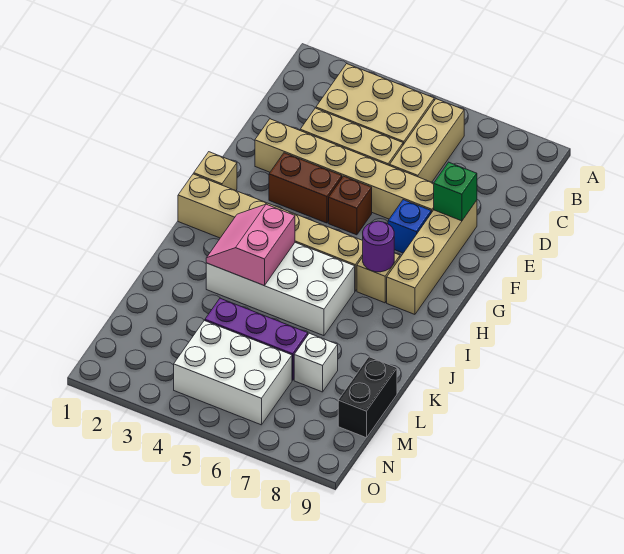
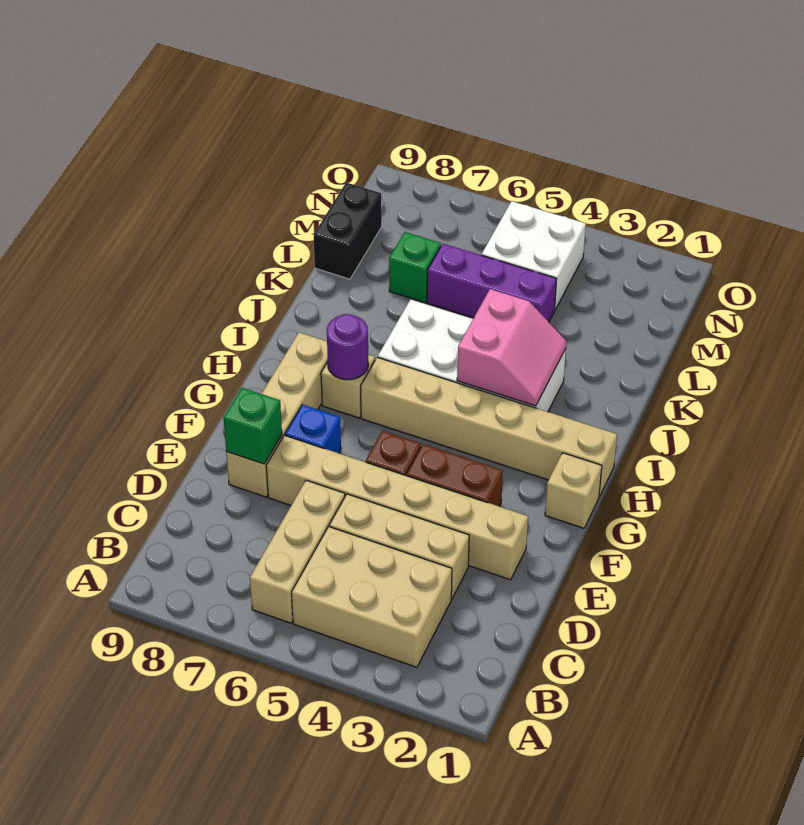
white brick L7 level 1 -> green brick L7 level 1
white brick M4:N6 level 1 -> white brick M4:N5 level 1

